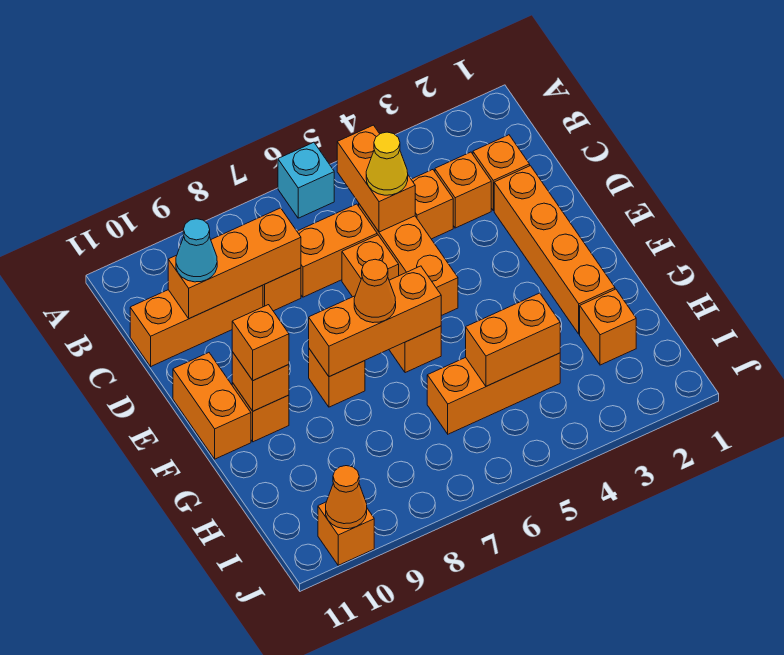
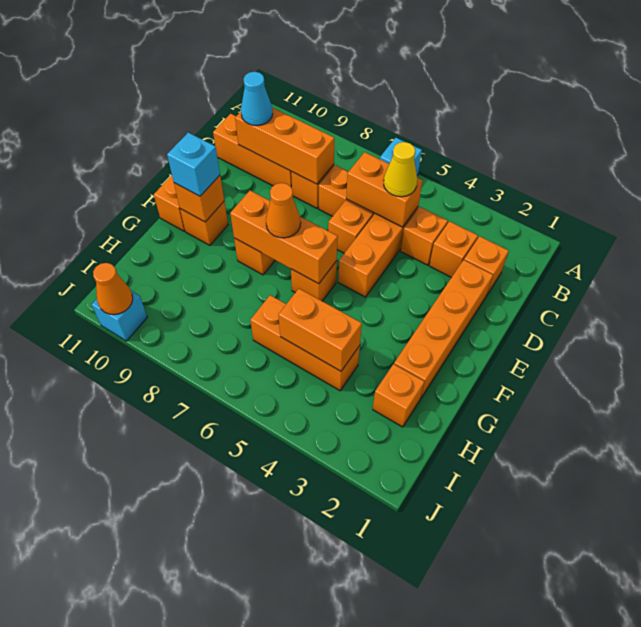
orange brick B5:C5 level 2 -> orange brick C5:C6 level 2
orange brick F10 level 3 -> cyan brick F10 level 3
orange brick J10 level 1 -> cyan brick J10 level 1

